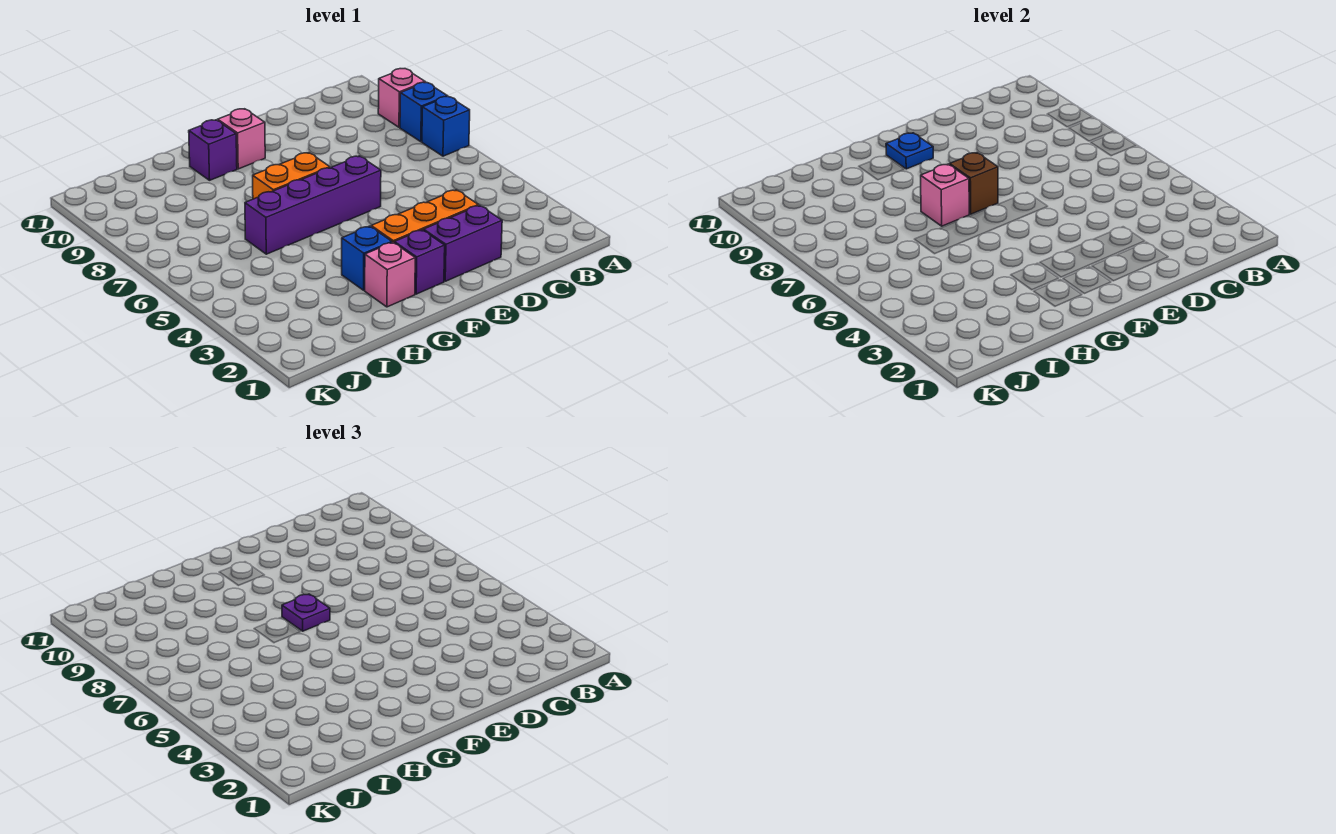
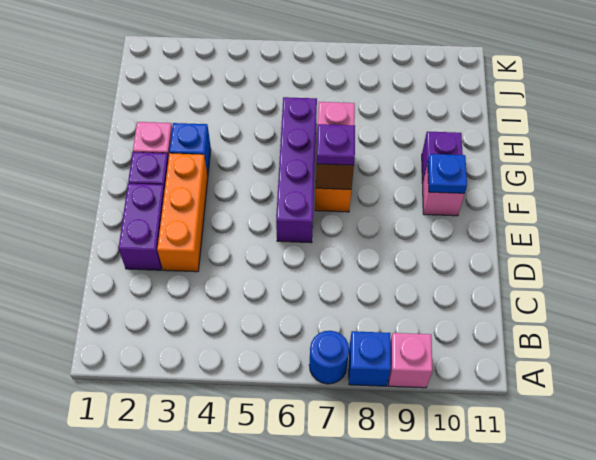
blue brick A7 level 1 -> blue round brick A7 level 1

